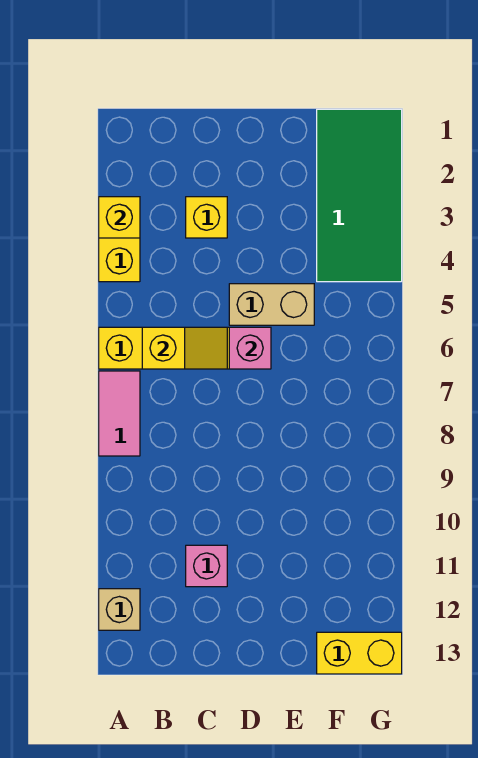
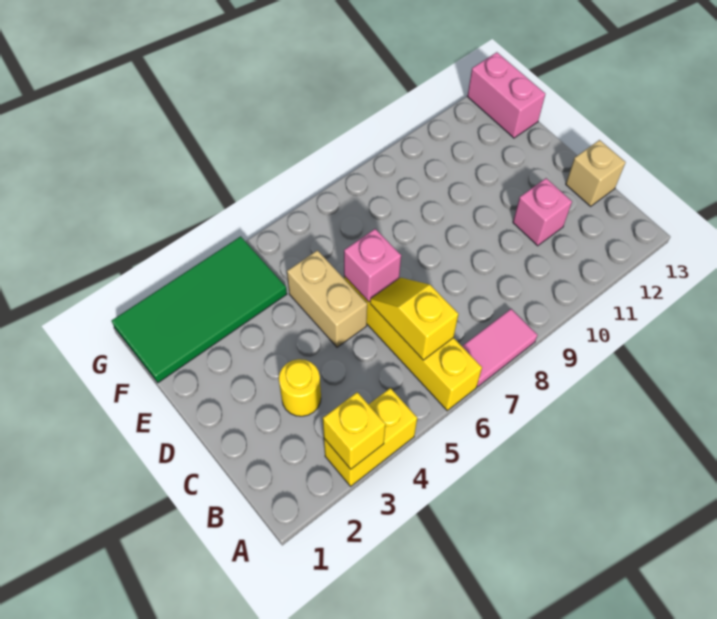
tan brick A12 level 1 -> tan brick C13 level 1
yellow brick C3 level 1 -> yellow round brick C3 level 1
yellow brick F13:G13 level 1 -> pink brick F13:G13 level 1

